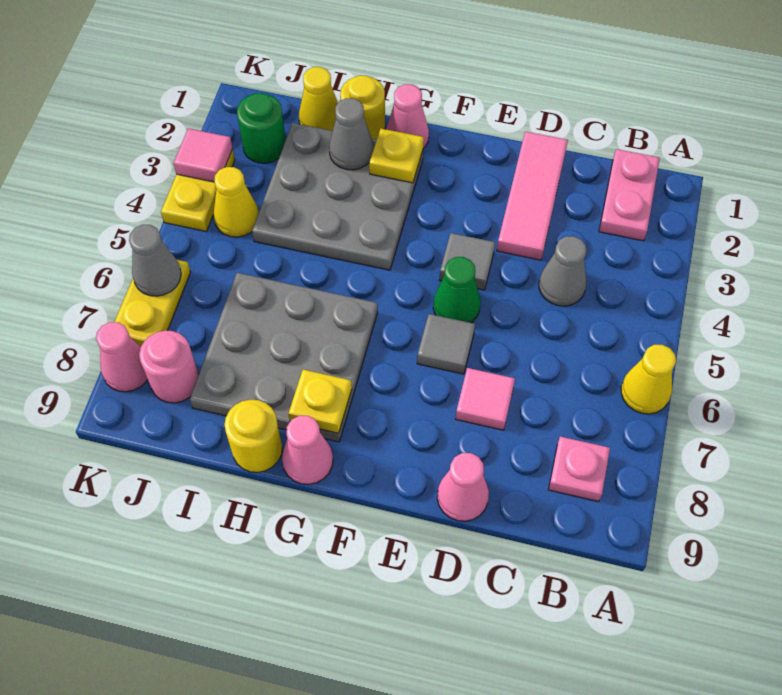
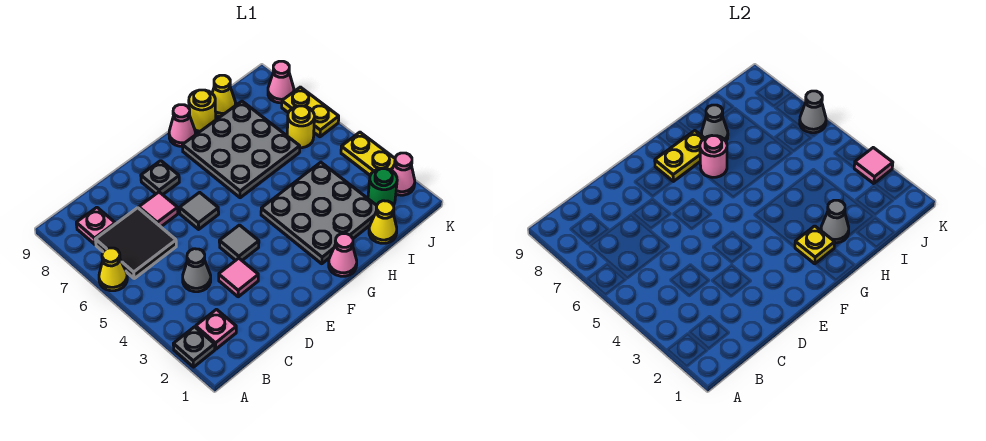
none -> grey plate A2 level 1
pink plate B1:B2 level 1 -> pink plate B2 level 1
none -> black tile B6:C7 level 1
pink tile D1:D3 level 1 -> pink tile D3 level 1
pink cone D9 level 1 -> pink cone K2 level 1
green cone E5 level 1 -> none
none -> grey plate E8 level 1
yellow plate G8 level 2 -> yellow plate F8:G8 level 2
yellow round brick H1 level 1 -> yellow round brick J6 level 1
none -> grey cone H8 level 2
yellow cone J4 level 1 -> yellow cone I9 level 1
pink round brick J8 level 1 -> pink round brick G7 level 2

